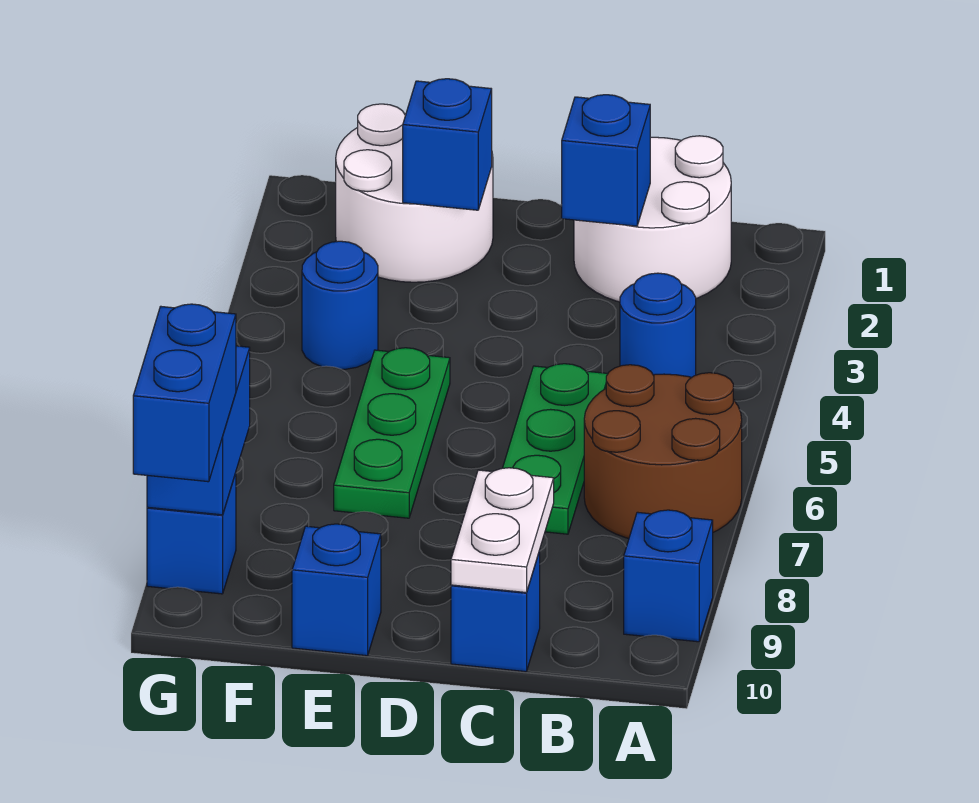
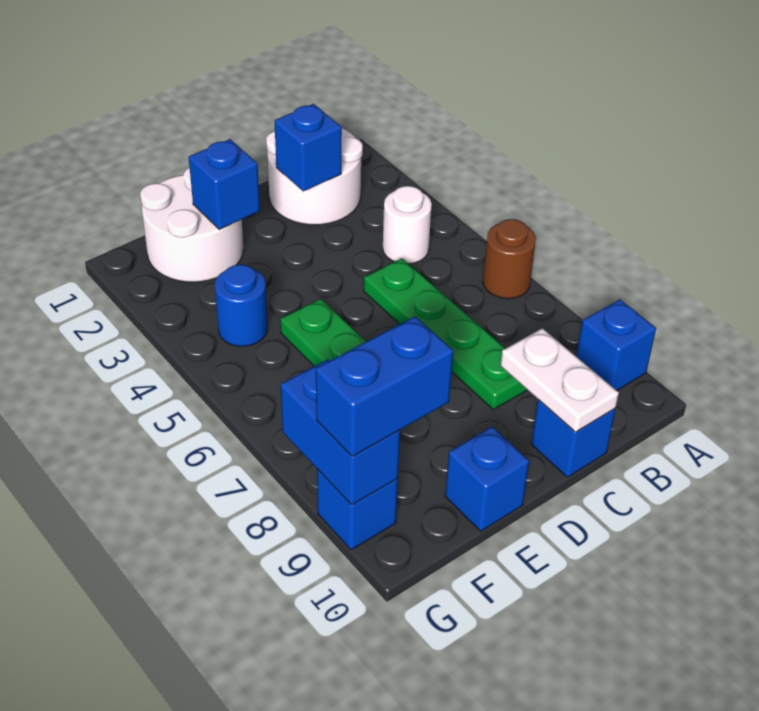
brown round brick A6:B7 level 1 -> brown round brick A6 level 1
blue round brick B4 level 1 -> white round brick B4 level 1
green plate C5:C7 level 1 -> green plate C5:C8 level 1
blue brick G9:G10 level 3 -> blue brick F9:G9 level 3

